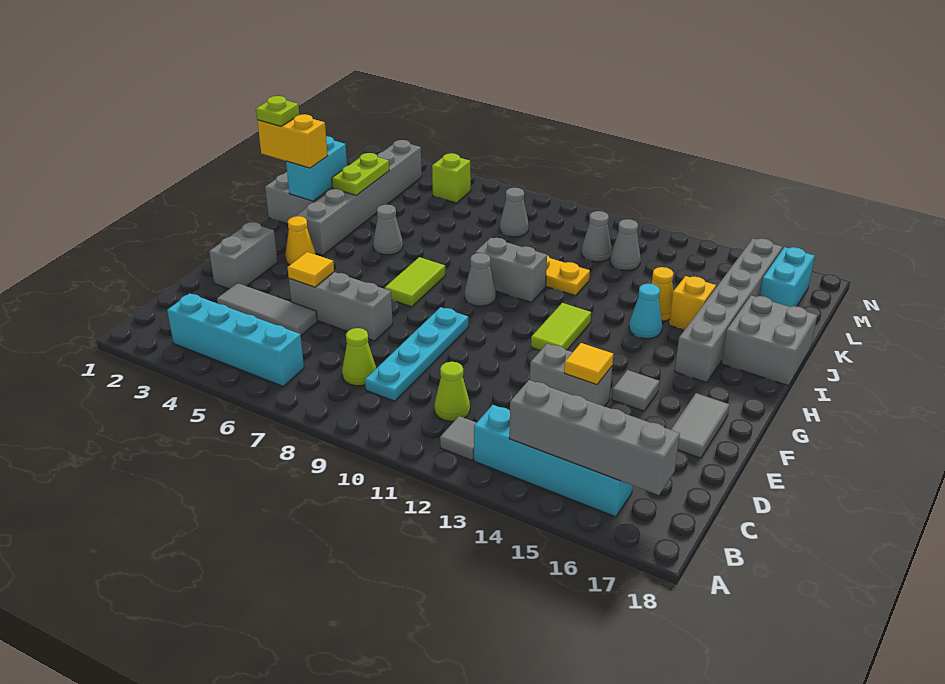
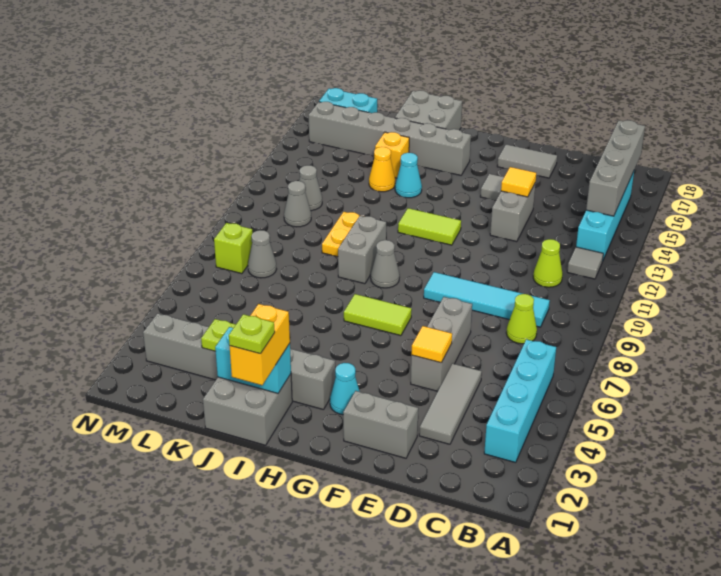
cyan plate C9:F9 level 1 -> cyan tile C9:F9 level 1
yellow cone G3 level 1 -> cyan cone G3 level 1
grey cone I5 level 1 -> none
lime brick M5 level 1 -> lime brick M8 level 1

